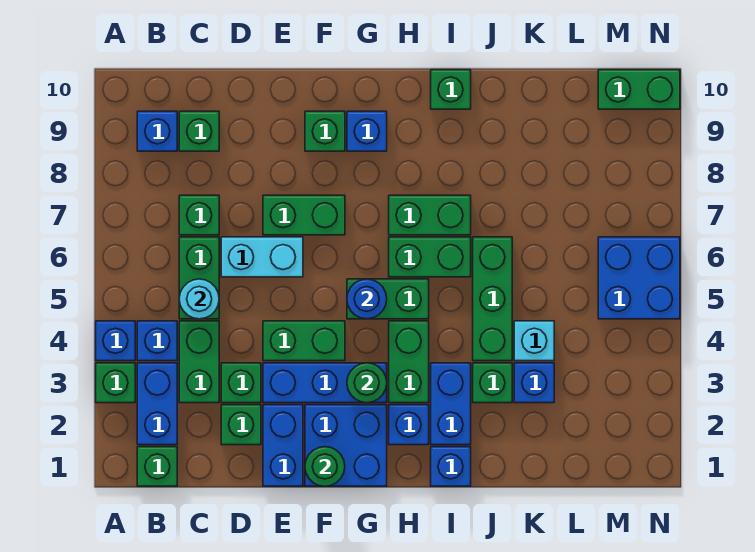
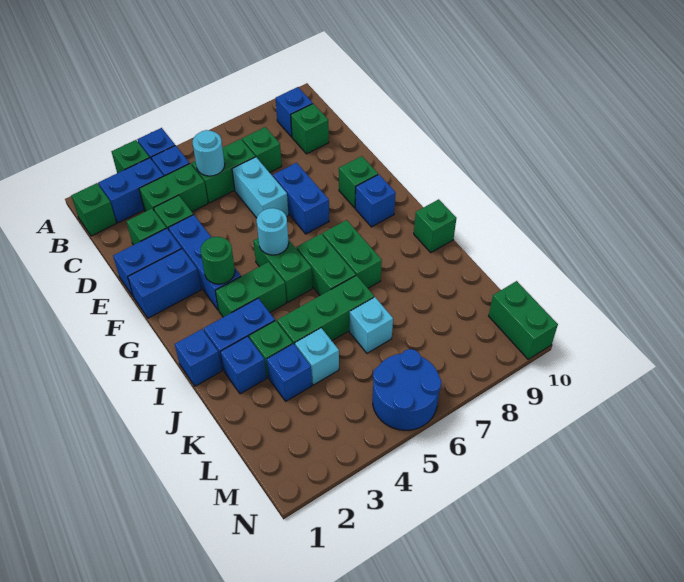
green brick E4:F4 level 1 -> none
green brick E7:F7 level 1 -> blue brick E7:F7 level 1
blue brick F1:G2 level 1 -> blue brick F1:F2 level 1
green round brick F1 level 2 -> none
blue round brick G5 level 2 -> cyan round brick G5 level 2
blue brick H2 level 1 -> blue brick J2 level 1
none -> cyan brick K6 level 1
blue brick M5:N6 level 1 -> blue round brick M5:N6 level 1

